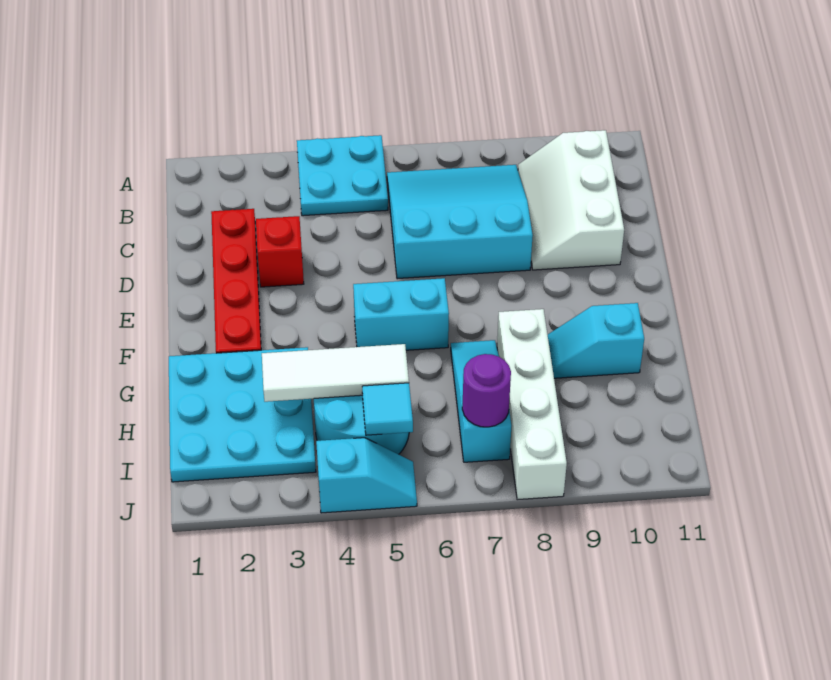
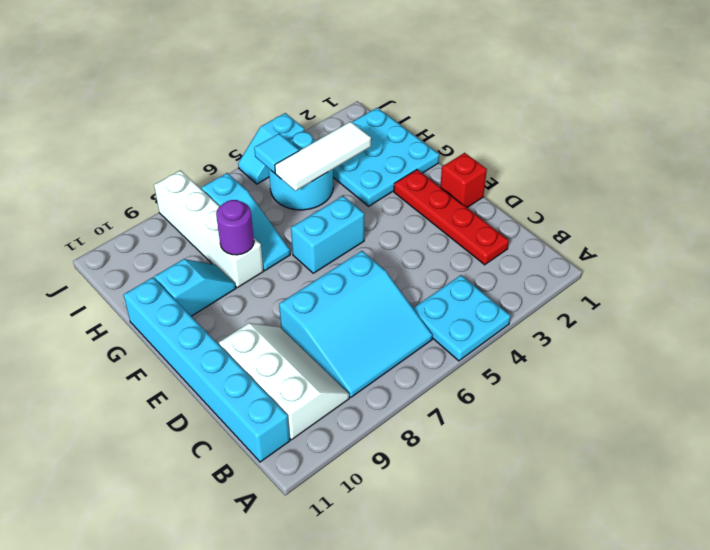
none -> cyan brick B11:G11 level 1
red brick D3 level 1 -> red brick E1 level 1
purple round brick I7 level 2 -> purple round brick G8 level 2

